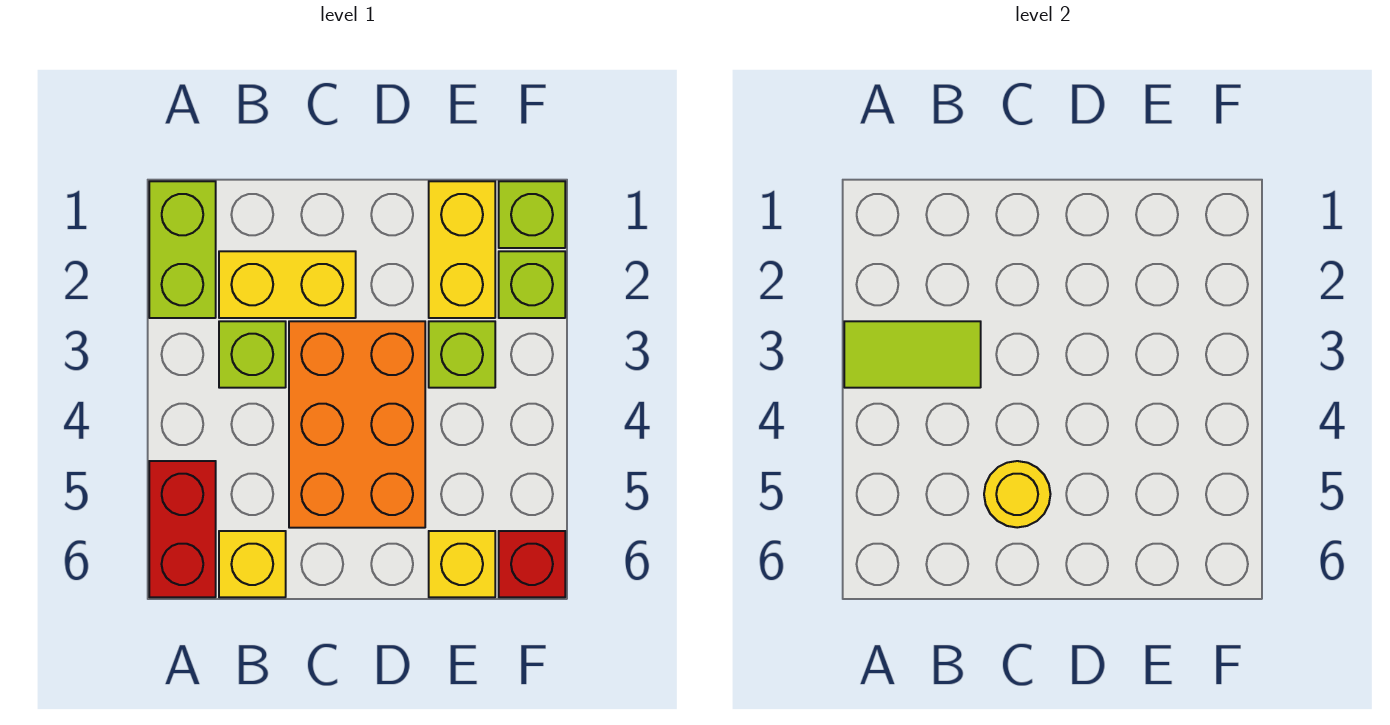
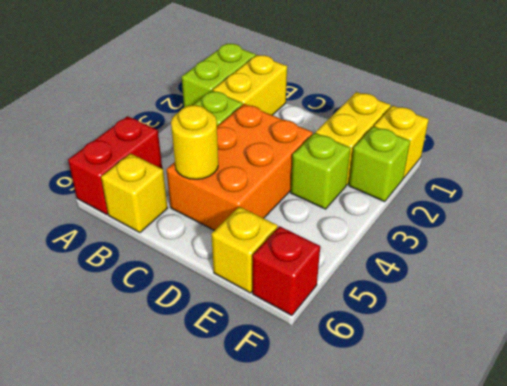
lime tile A3:B3 level 2 -> none
yellow brick B2:C2 level 1 -> yellow brick B1:B2 level 1
lime brick F1 level 1 -> yellow brick F1 level 1

